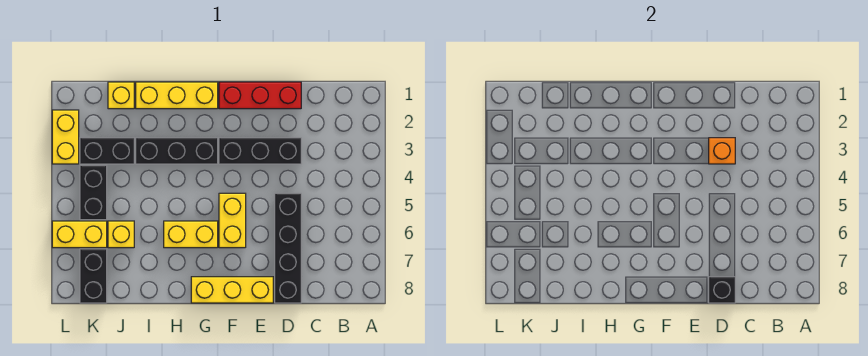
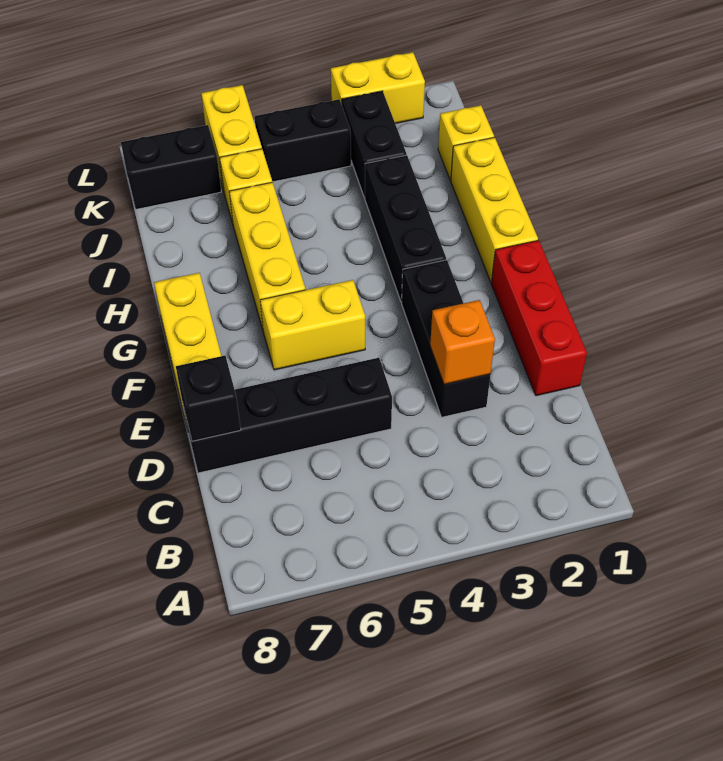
yellow brick G6:H6 level 1 -> yellow brick G6:I6 level 1

